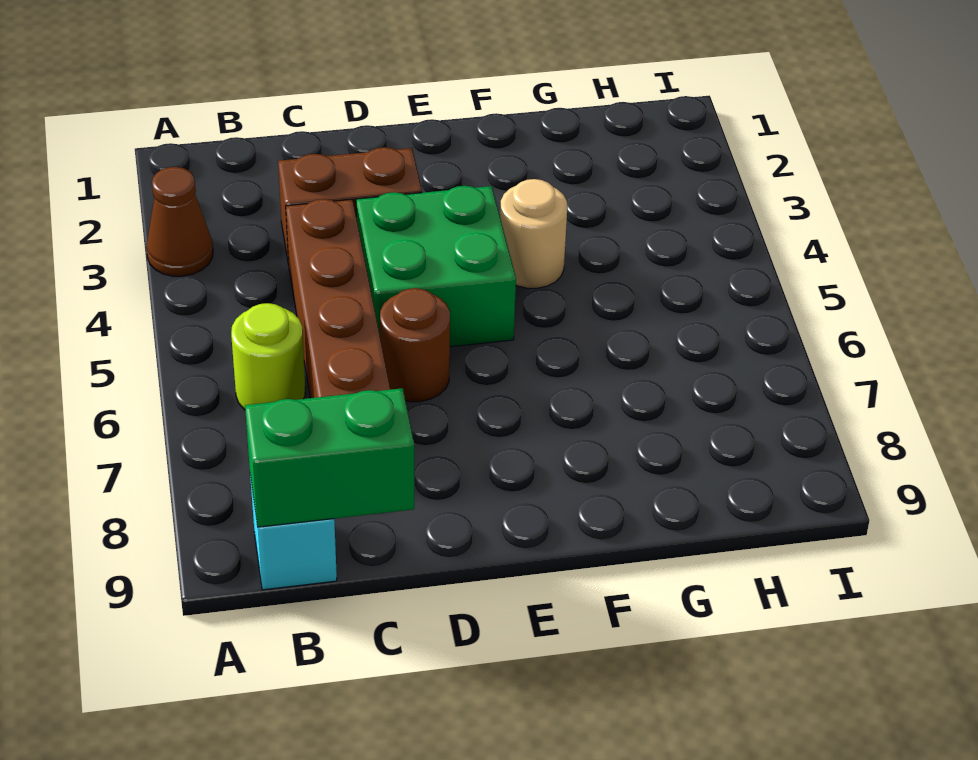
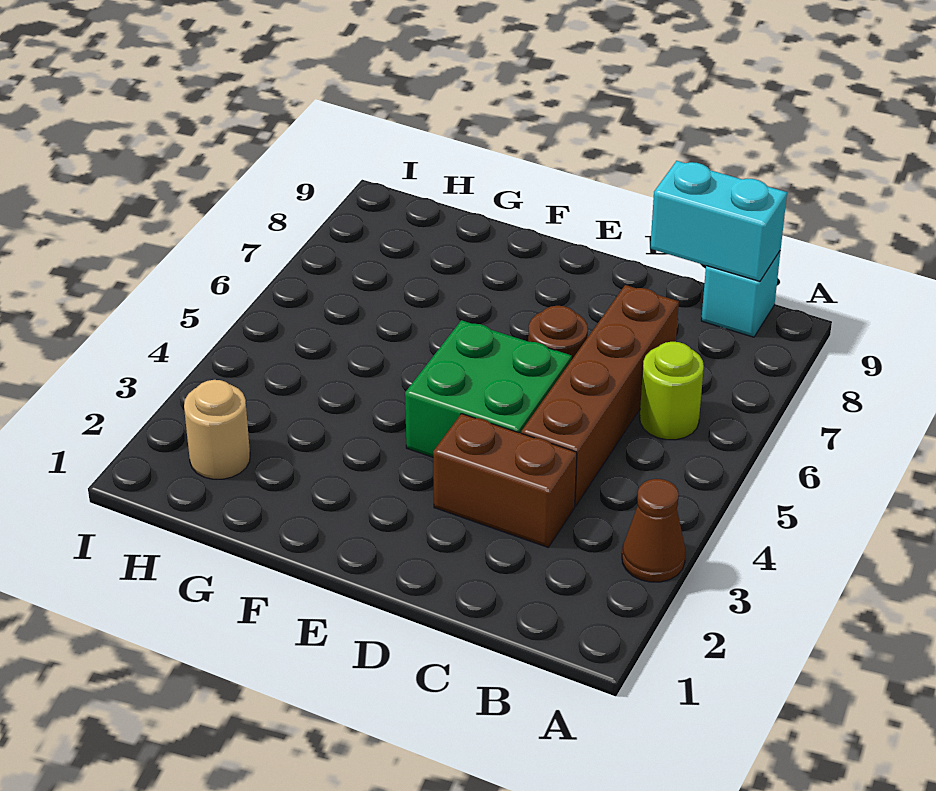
green brick B9:C9 level 2 -> cyan brick B9:C9 level 2
tan round brick F4 level 1 -> tan round brick H2 level 1

